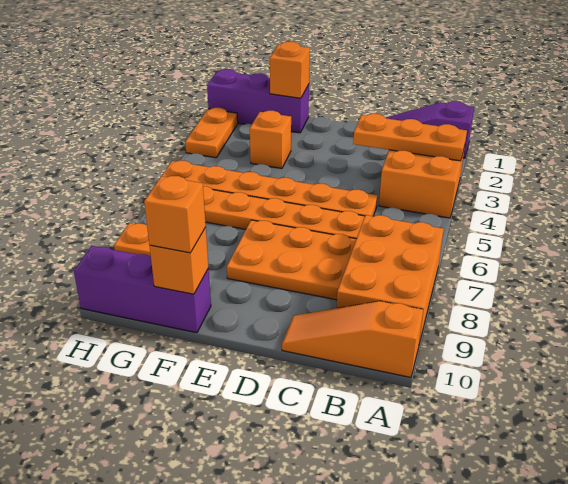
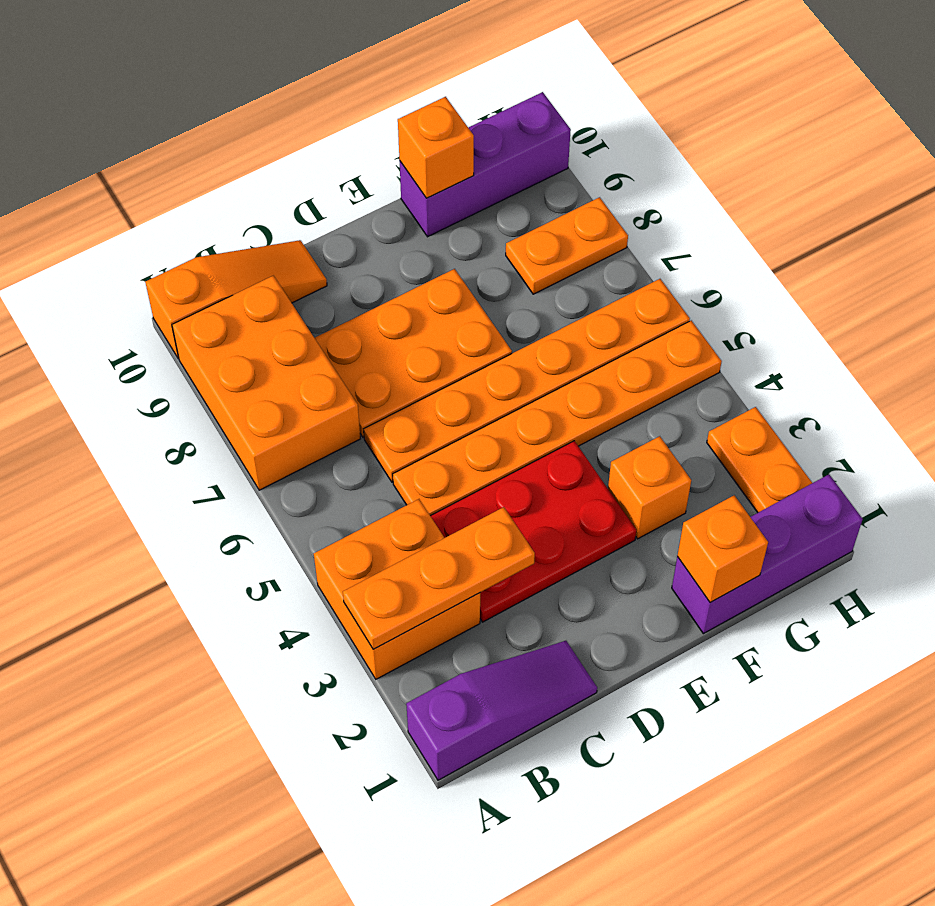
none -> red plate C3:E4 level 1
orange brick F10 level 3 -> none

